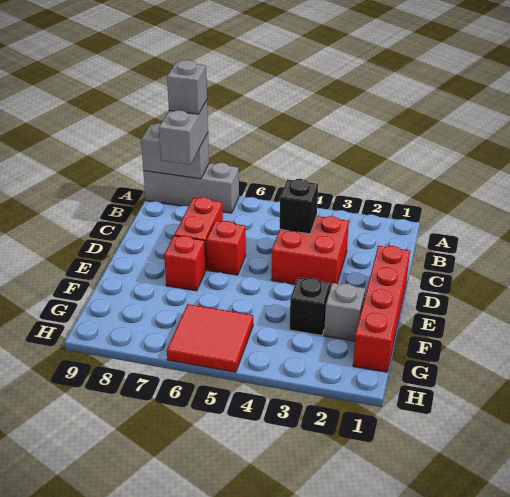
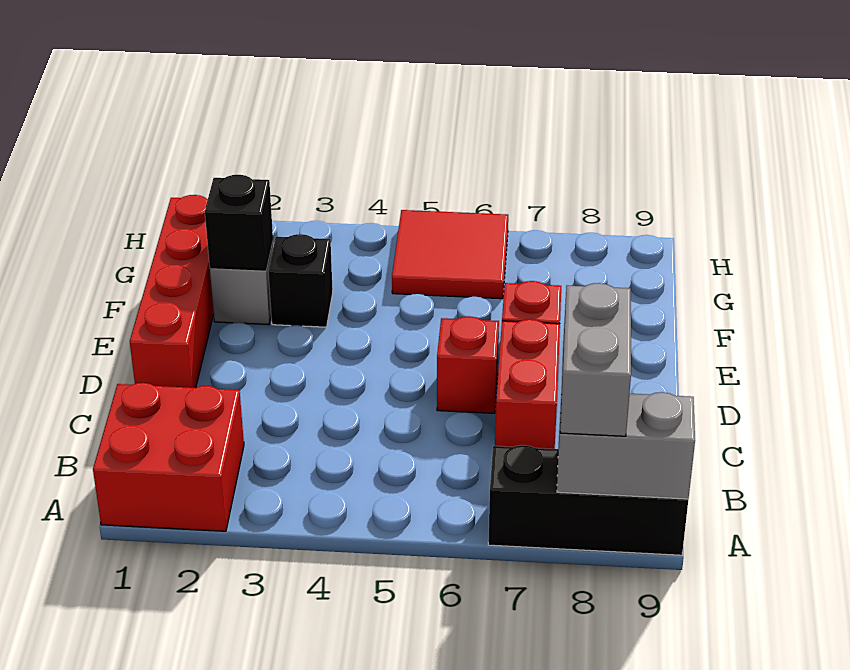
grey brick A7:A9 level 1 -> black brick A7:A9 level 1
grey brick A8 level 4 -> none
red brick C3:D4 level 1 -> red brick A1:B2 level 1
black brick C4 level 2 -> black brick F2 level 2

